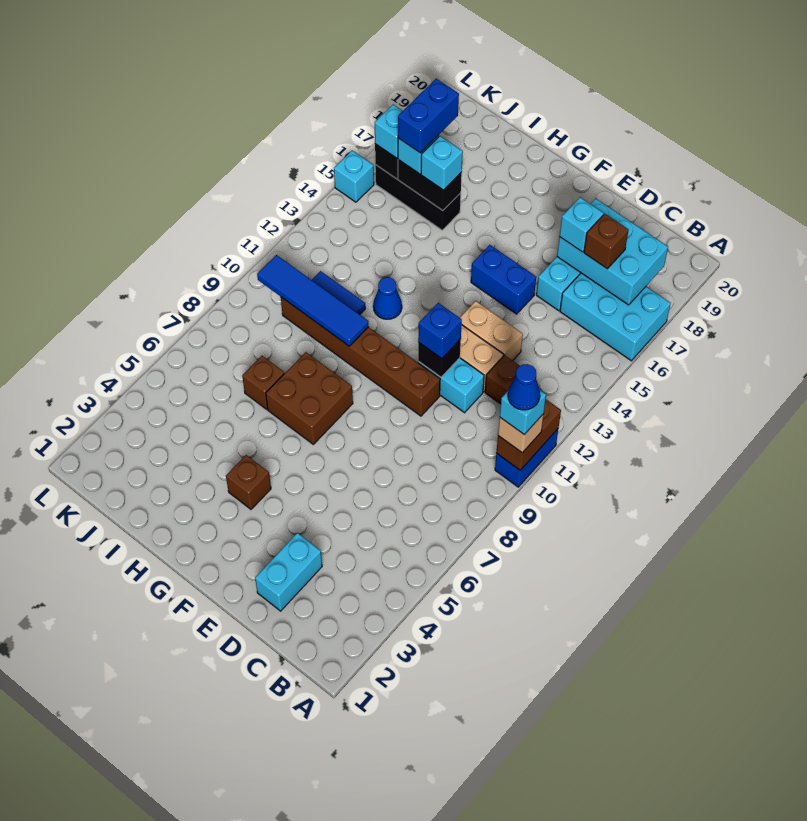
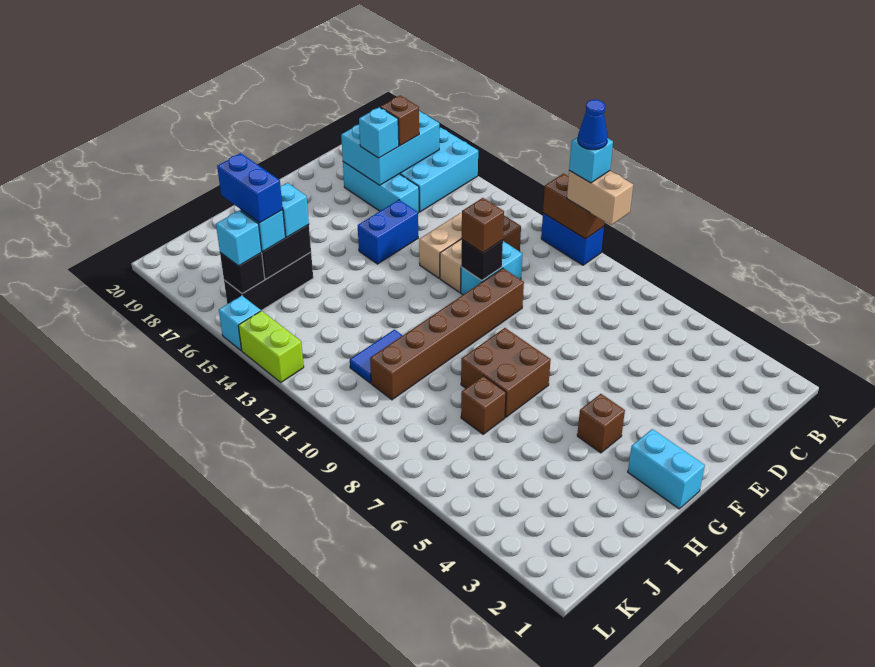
tan brick A10 level 3 -> tan brick A9:A10 level 3
cyan brick D2:D3 level 1 -> cyan brick G1:G2 level 1
blue brick E11 level 3 -> brown brick E11 level 3
blue tile H10:K10 level 2 -> none
blue cone H12 level 1 -> none
none -> lime brick L13:L14 level 1

